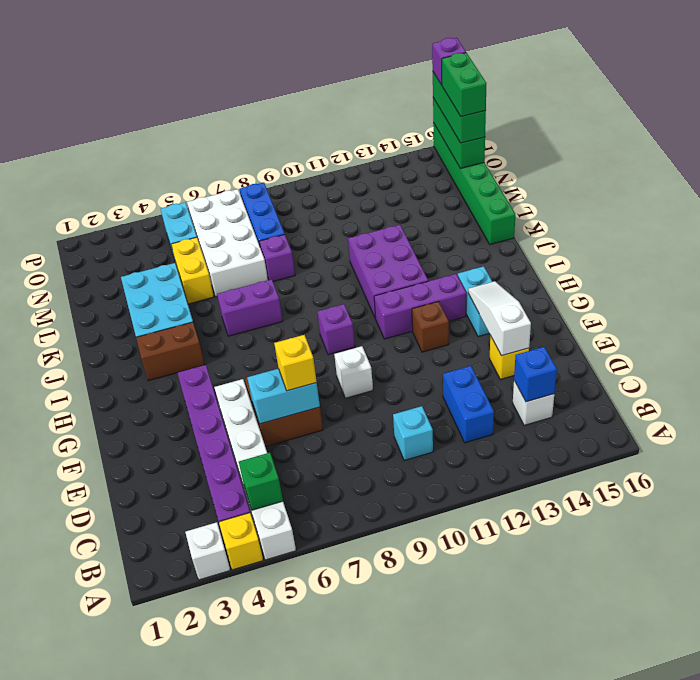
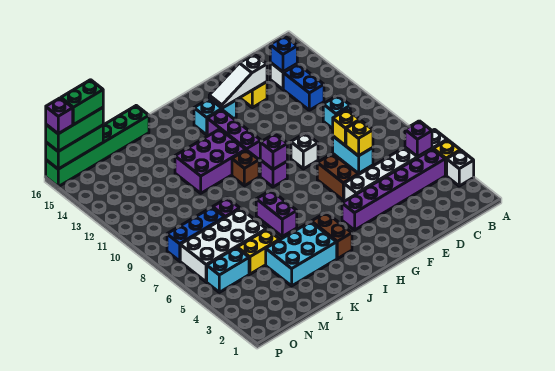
green brick B5 level 2 -> purple brick B5 level 2
blue brick C12:D12 level 1 -> blue brick C12:C13 level 1
none -> yellow brick E6 level 3
brown brick G12 level 1 -> brown brick I10 level 1
none -> purple brick H9 level 2

